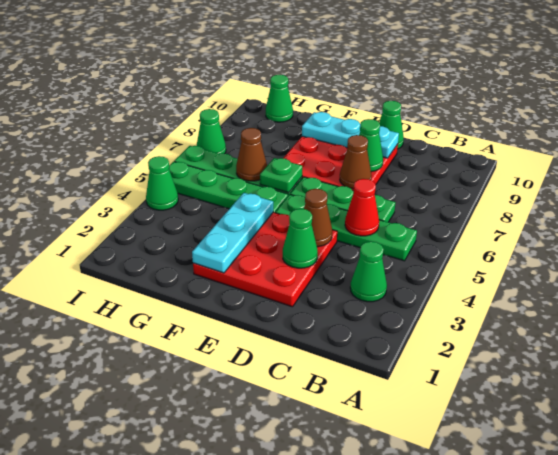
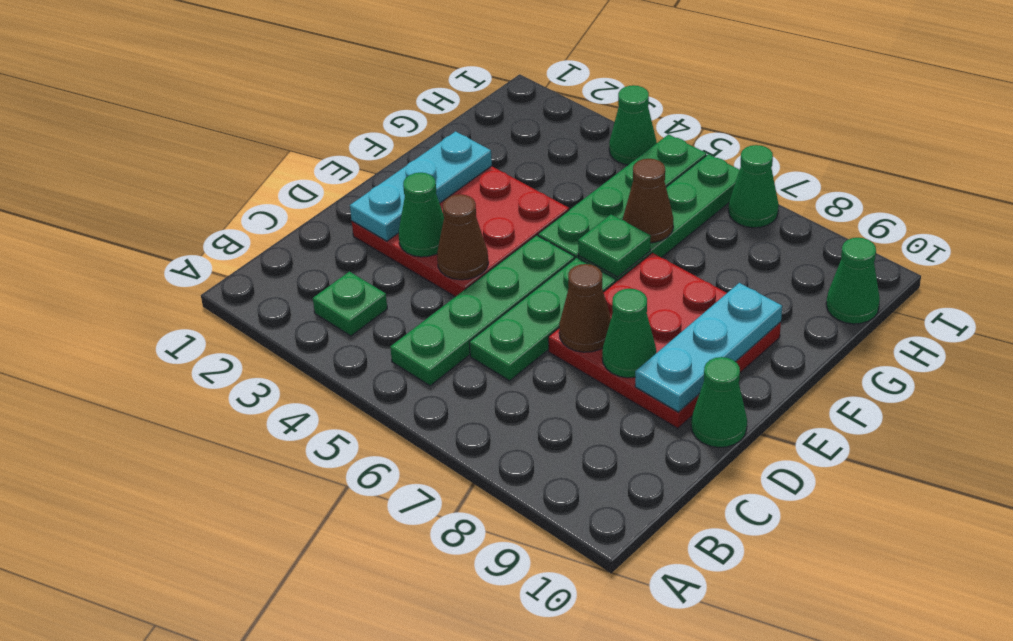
green cone B3 level 1 -> green plate B3 level 1
red cone C5 level 2 -> none
cyan plate F2:F4 level 2 -> cyan plate D2:F2 level 2

